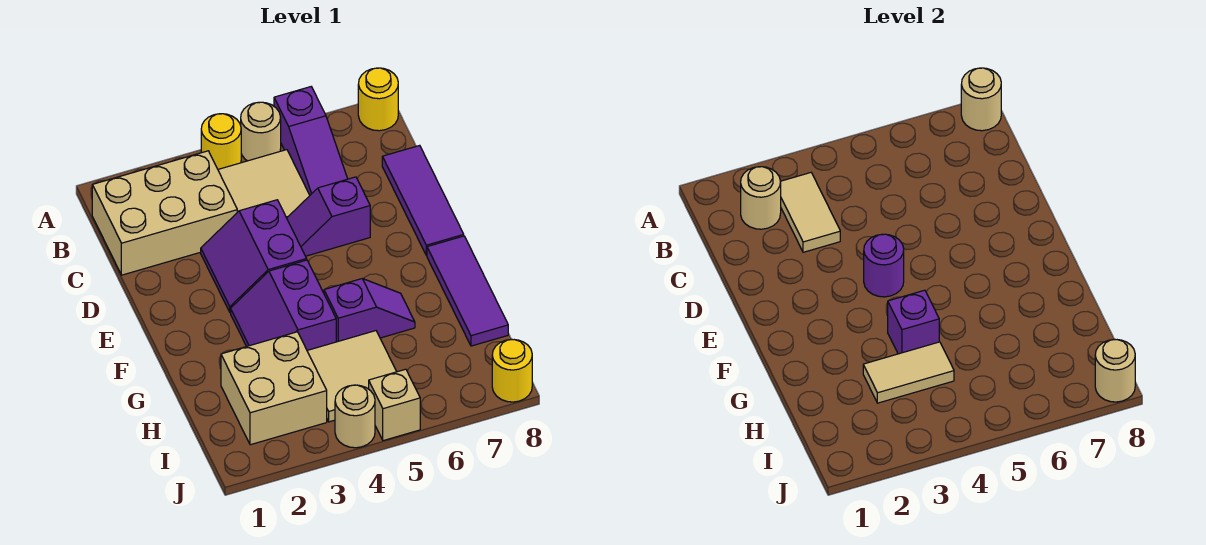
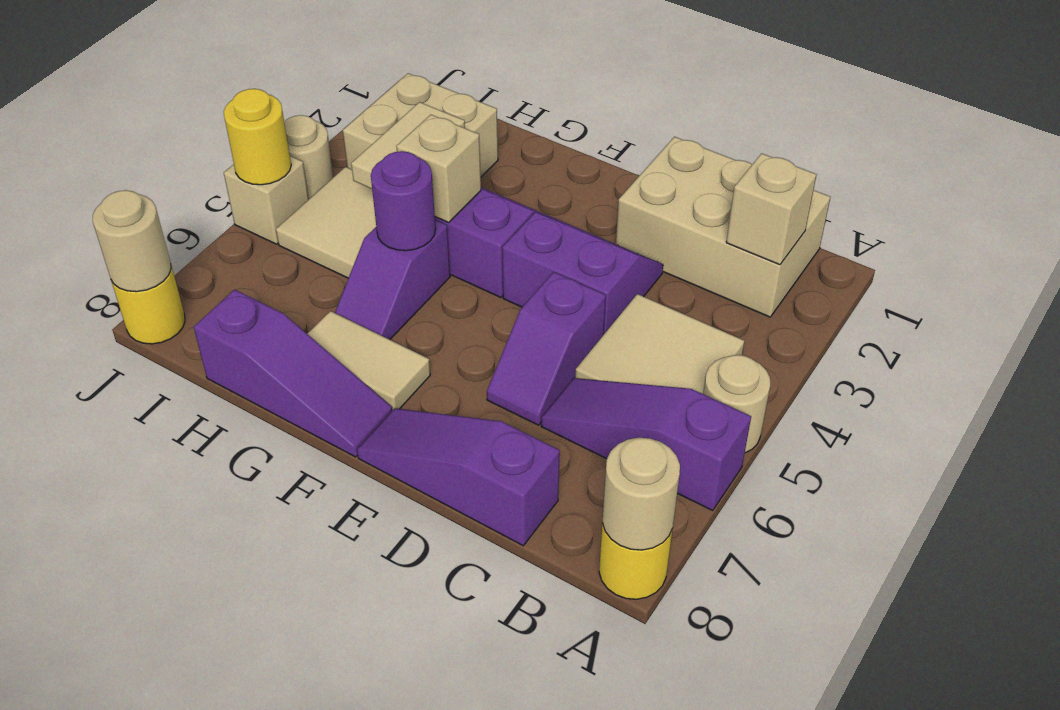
yellow round brick A4 level 1 -> yellow round brick J5 level 2
tan brick B1:C3 level 1 -> tan brick B1:D2 level 1
tan round brick B2 level 2 -> tan brick B2 level 2
tan tile B3:C3 level 2 -> tan tile F7:G7 level 1
purple tile C8:E8 level 1 -> purple slope C8:E8 level 1 top C
purple slope D5:D6 level 1 top 6 -> purple slope D5:D6 level 1 top 5
purple round brick E4 level 2 -> purple round brick G5 level 2
purple tile F8:H8 level 1 -> purple slope F8:H8 level 1 top H
purple brick G4 level 2 -> tan brick G4 level 2

